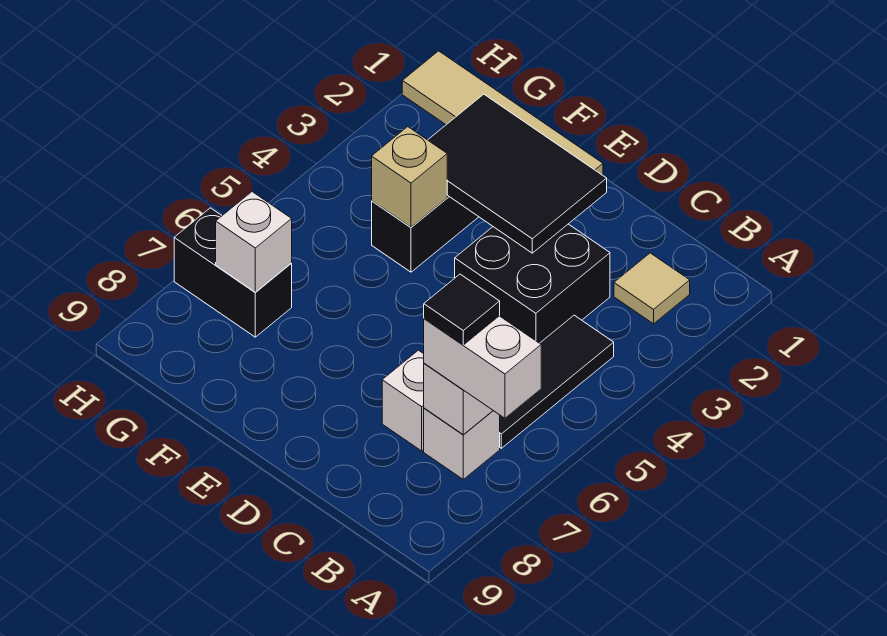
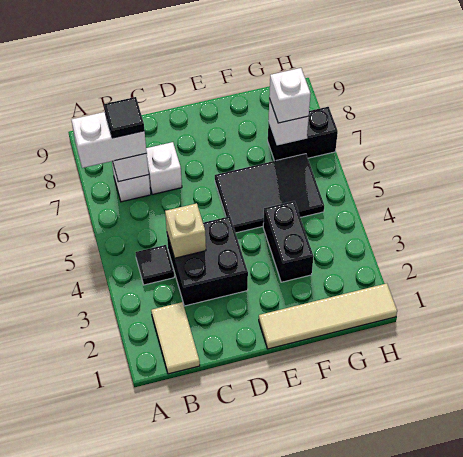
tan tile B2 level 1 -> tan tile B1:B2 level 1
black tile B4:B6 level 1 -> black tile B4 level 1
black tile D2:F3 level 2 -> black tile E5:G6 level 1
tan brick F4 level 2 -> tan brick C4 level 2
none -> white brick G7 level 3

